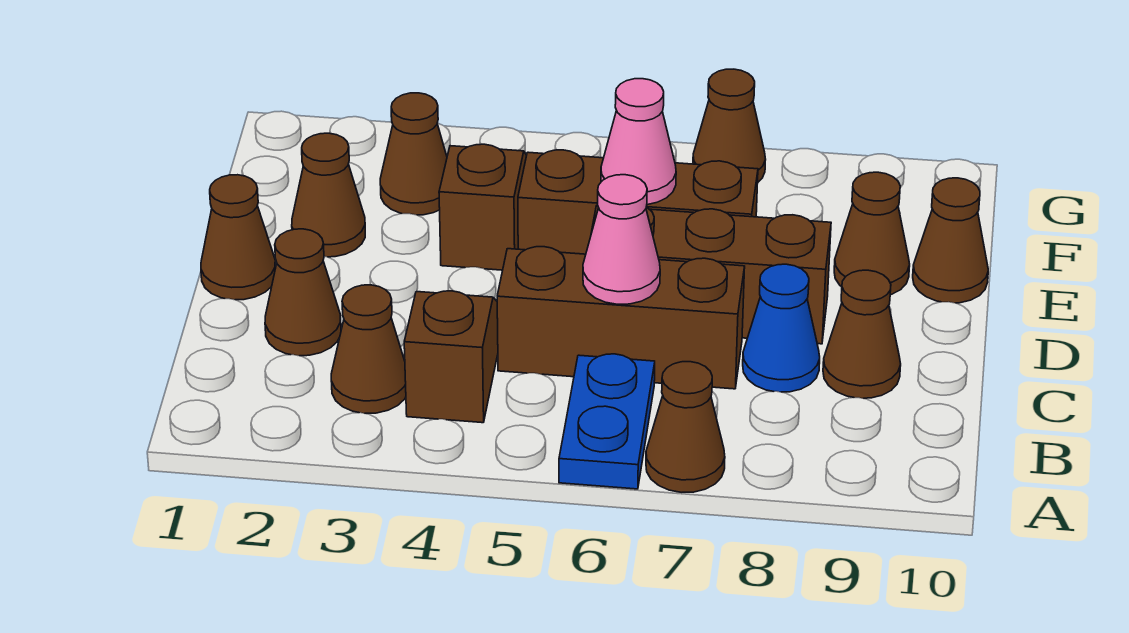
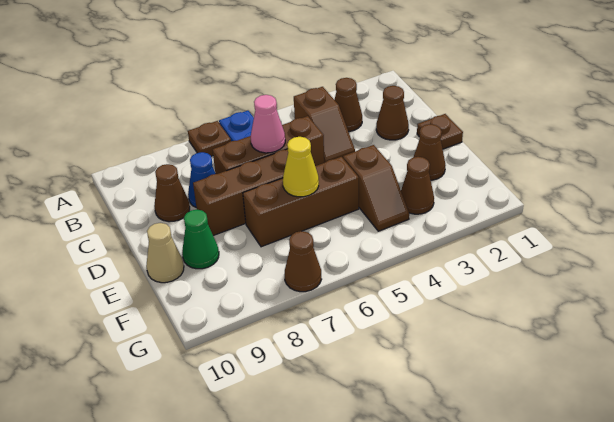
brown cone A7 level 1 -> brown plate A7 level 1
brown cone D1 level 1 -> brown plate D1 level 1
pink cone E6 level 2 -> yellow cone E6 level 2
brown cone E9 level 1 -> green cone E9 level 1
brown cone E10 level 1 -> tan cone E10 level 1

